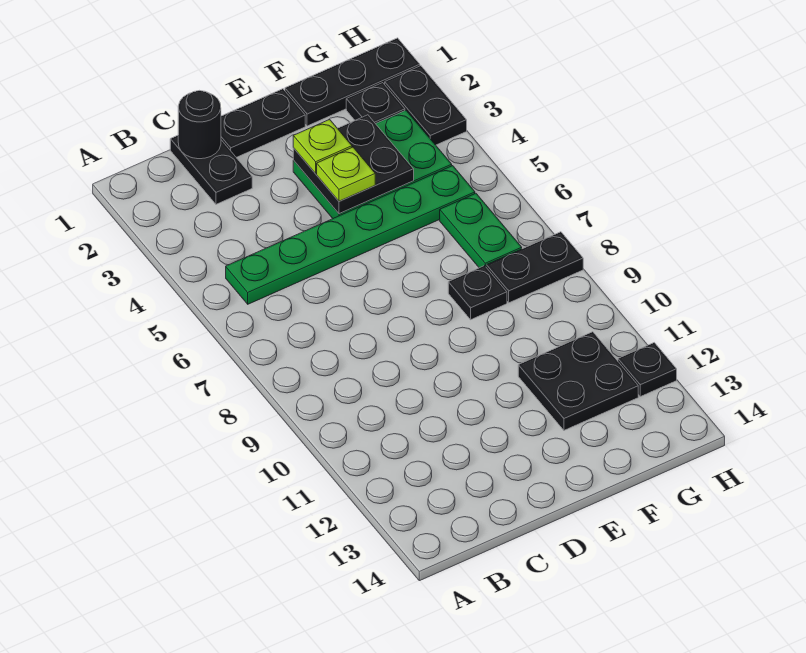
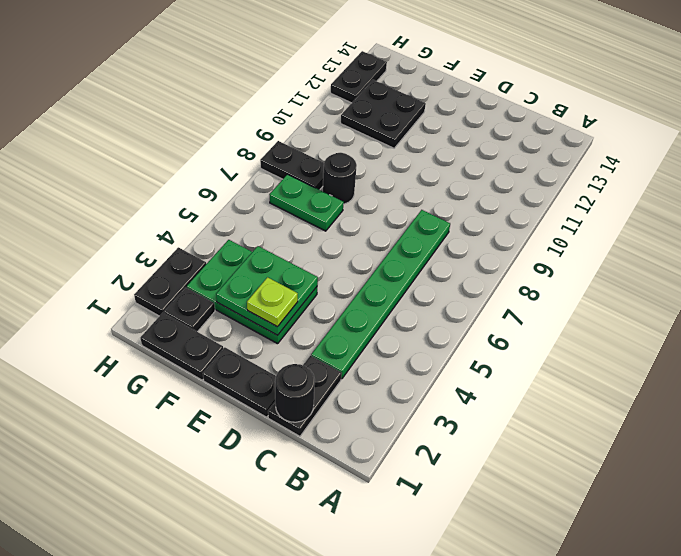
green plate B5:G5 level 1 -> green plate C3:C8 level 1
black plate E3:F4 level 2 -> green plate E3:F4 level 2
lime plate E4 level 3 -> none
black plate F1:H1 level 1 -> black plate F1:G1 level 1
black plate F8 level 1 -> black round brick F8 level 1
green plate G6:G7 level 1 -> green plate F7:G7 level 1
black plate H12 level 1 -> black plate H12:H13 level 1

